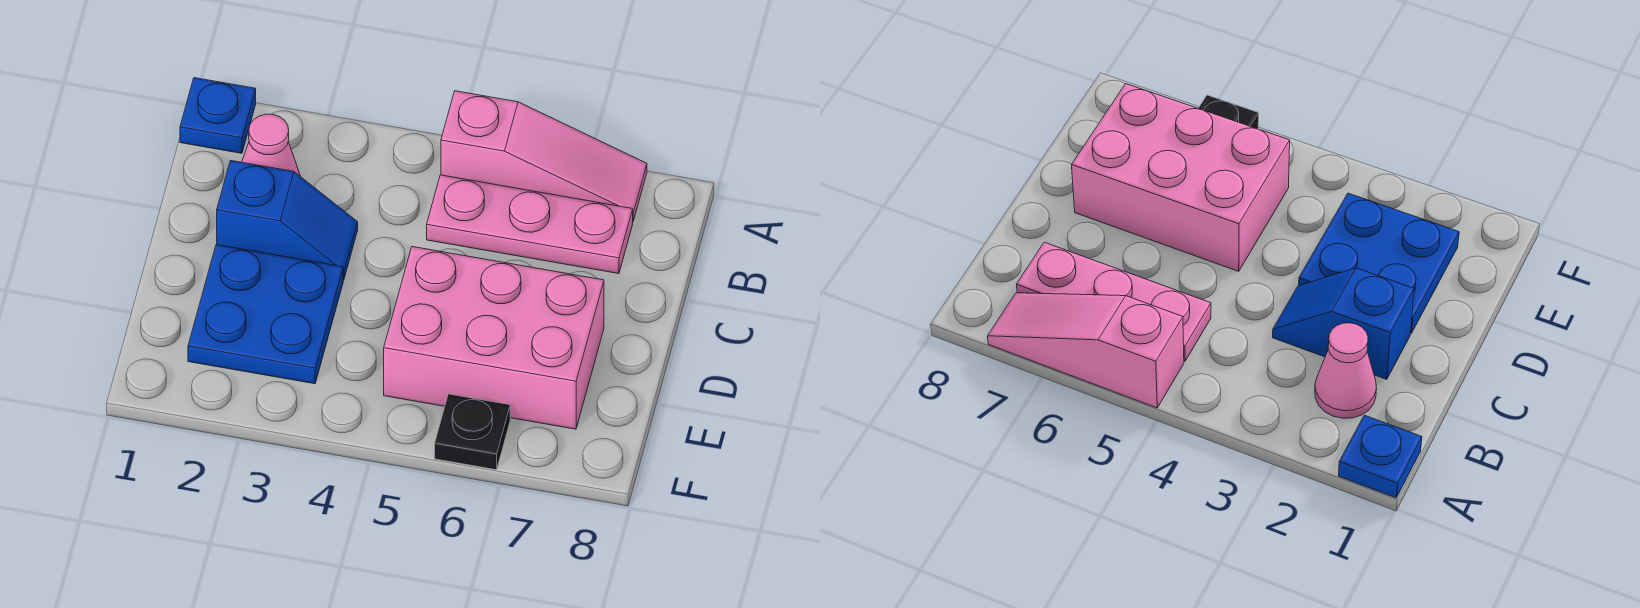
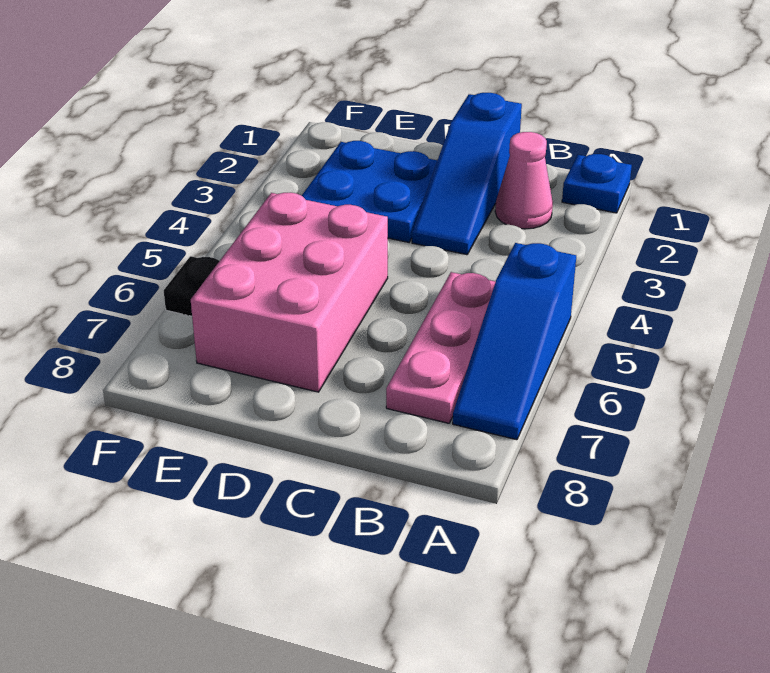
pink slope A5:A7 level 1 top 5 -> blue slope A5:A7 level 1 top 5
blue slope C2:C3 level 1 top 2 -> blue slope C1:C3 level 1 top 1

